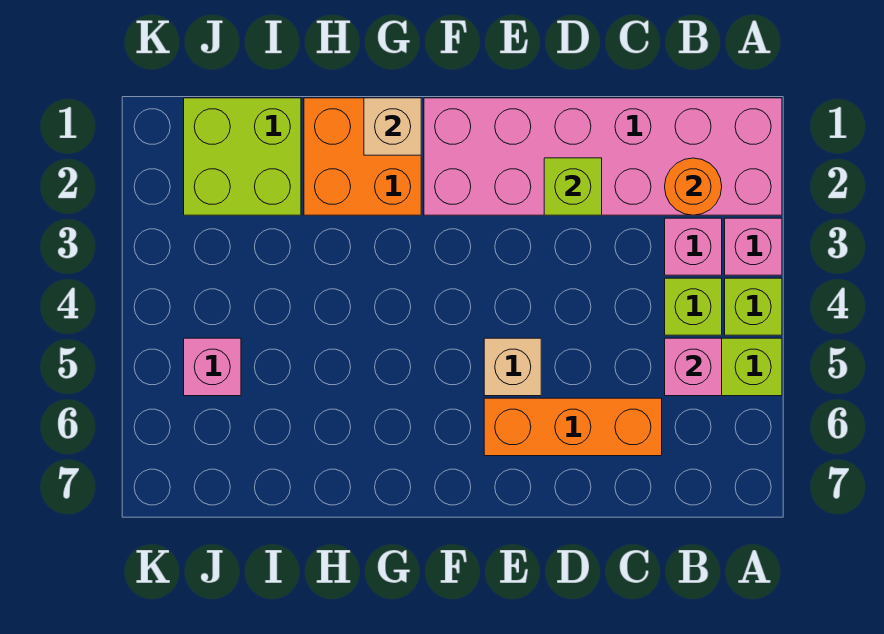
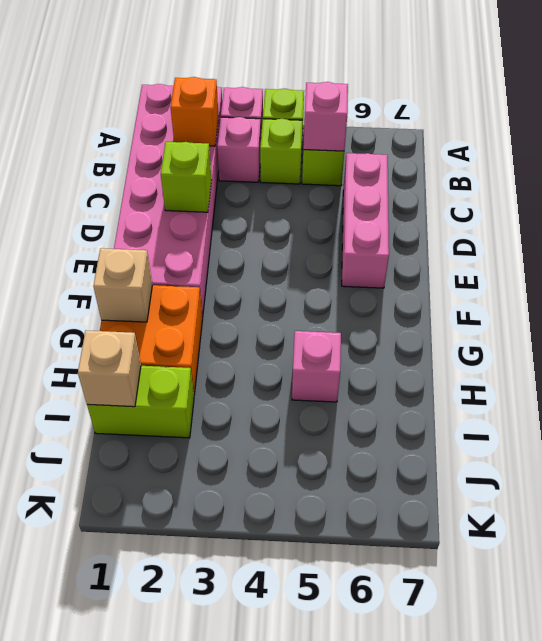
orange round brick B2 level 2 -> orange brick B2 level 2
orange brick C6:E6 level 1 -> pink brick C6:E6 level 1
tan brick E5 level 1 -> tan brick I1 level 2
lime brick I1:J2 level 1 -> lime brick I1:I2 level 1
pink brick J5 level 1 -> pink brick H5 level 1

